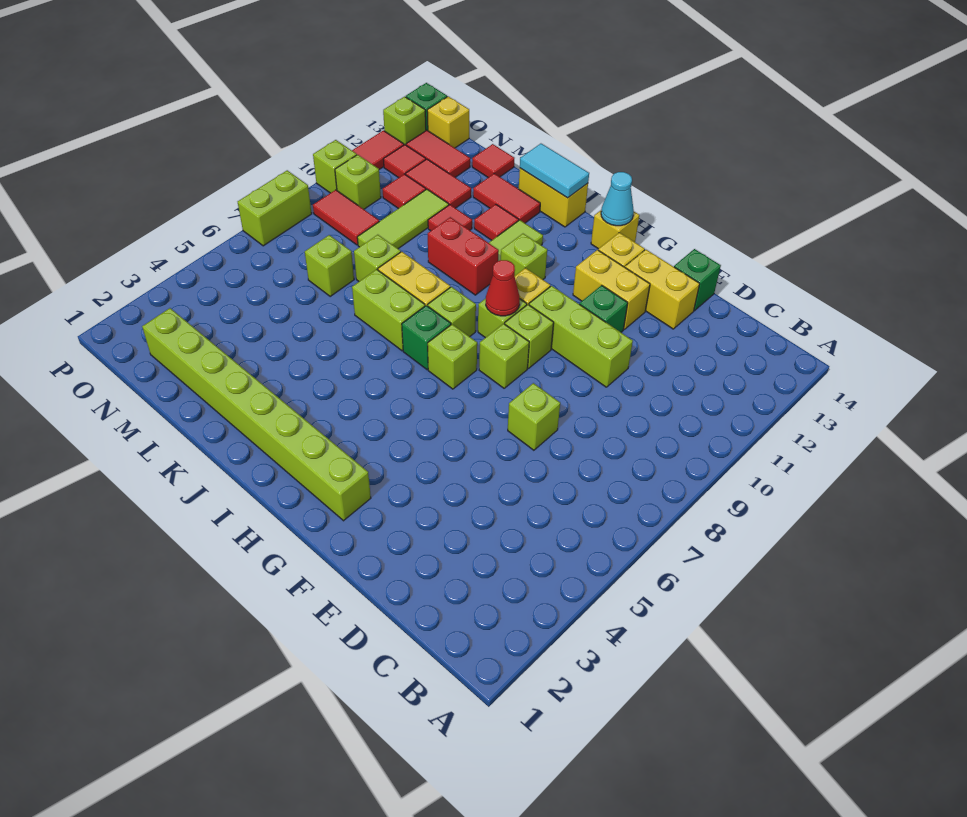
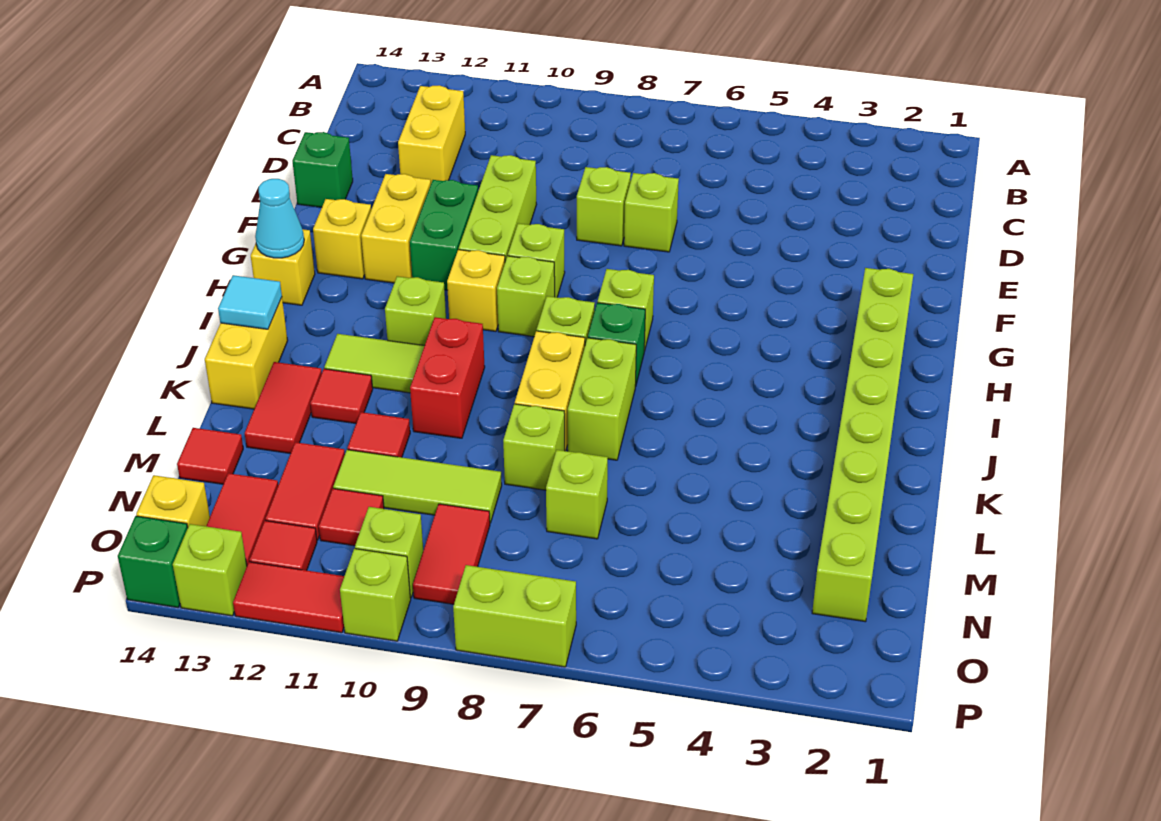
yellow brick E13:F13 level 1 -> yellow brick C12:D12 level 1
green brick F11 level 1 -> green brick F11:G11 level 1
lime brick G8 level 1 -> lime brick E8 level 1
red cone H9 level 2 -> none
cyan tile J14:K14 level 2 -> cyan tile J14 level 2

